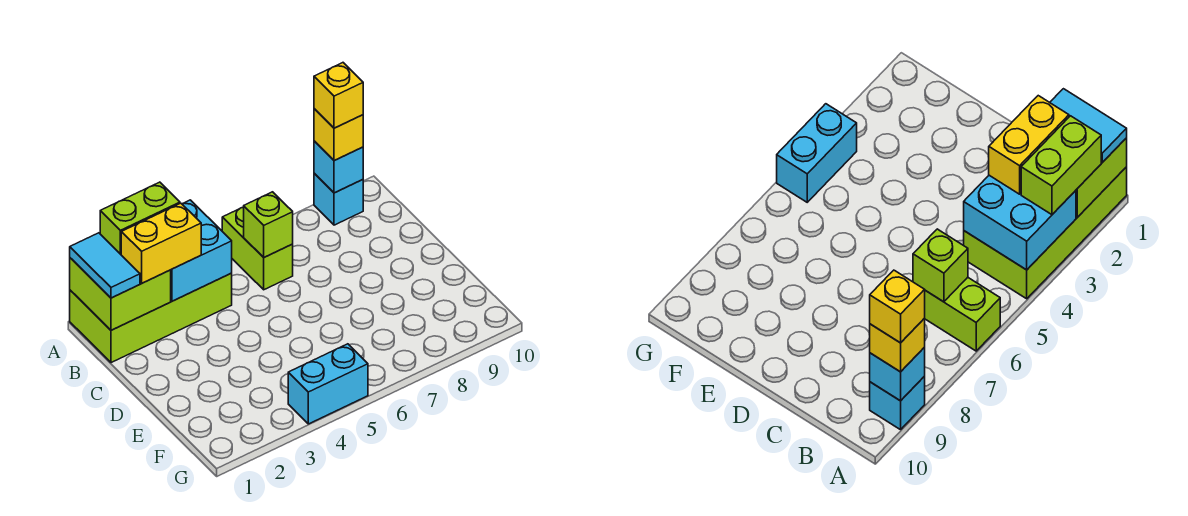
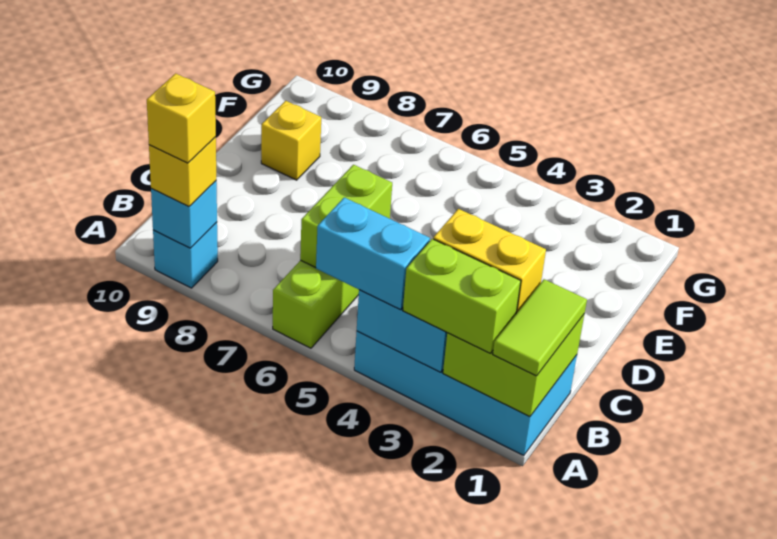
lime brick A1:B4 level 1 -> cyan brick A1:B4 level 1
cyan tile A1:B1 level 3 -> lime tile A1:B1 level 3
lime brick B6 level 2 -> lime brick B6:C6 level 2
none -> yellow brick E9 level 1
cyan brick G4:G5 level 1 -> cyan brick A4:A5 level 3

